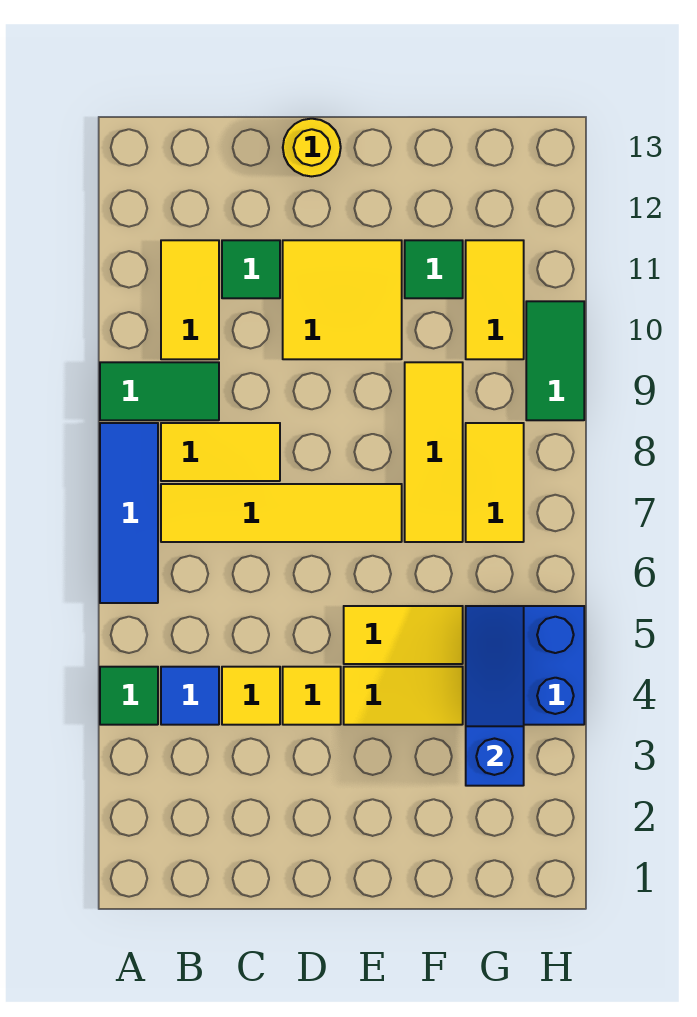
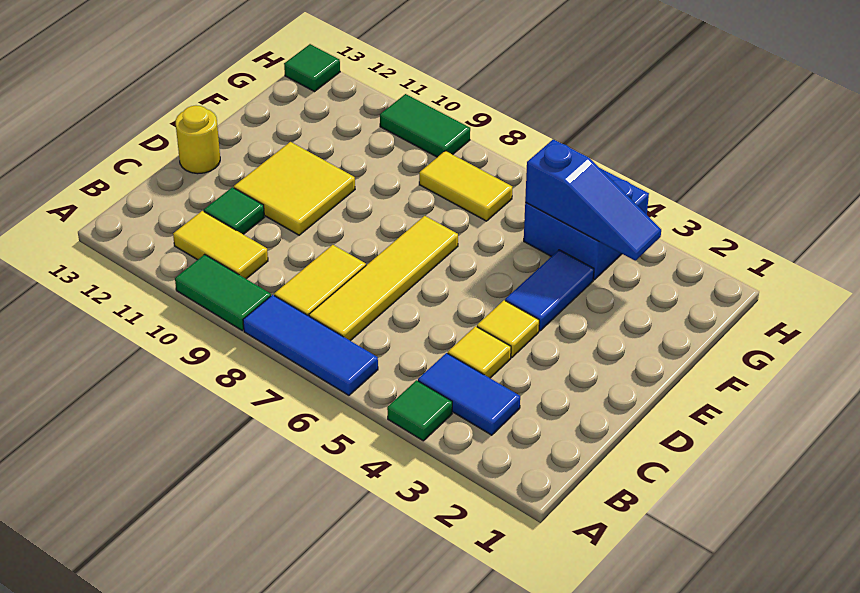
green tile A9:B9 level 1 -> green tile A9:A10 level 1
blue tile B4 level 1 -> blue tile B3:B4 level 1
yellow tile E4:F4 level 1 -> blue tile E4:F4 level 1
yellow tile E5:F5 level 1 -> none
yellow tile F7:F9 level 1 -> none
green tile F11 level 1 -> green tile H13 level 1
blue slope G3:G5 level 2 top 3 -> blue slope G3:G5 level 2 top 5
yellow tile G10:G11 level 1 -> none

